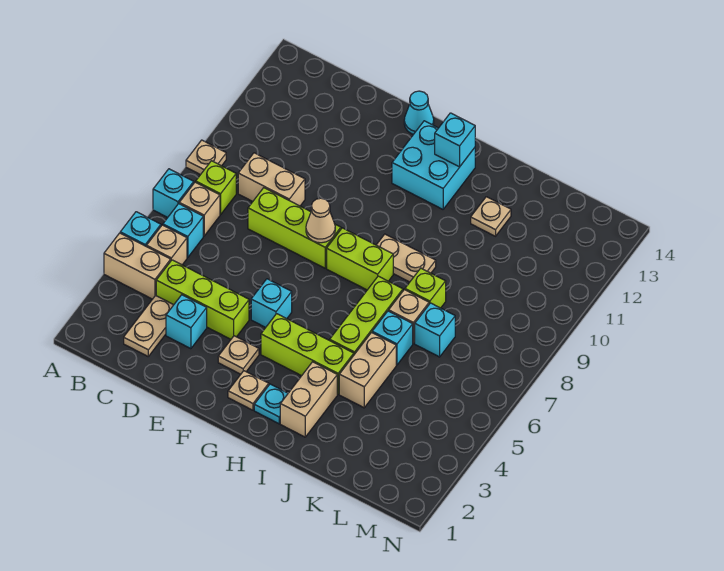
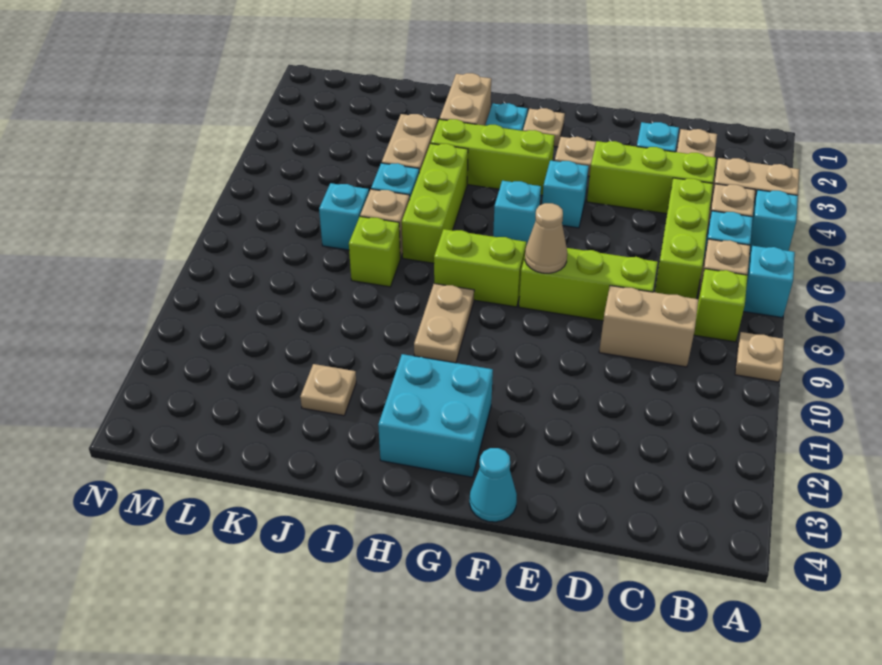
none -> lime brick C5:C7 level 1
tan plate H9:I9 level 1 -> tan plate H9:H10 level 1
cyan brick H13 level 2 -> cyan brick G6 level 1

